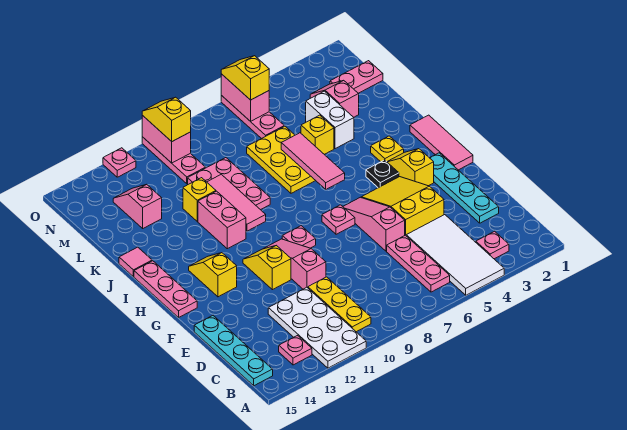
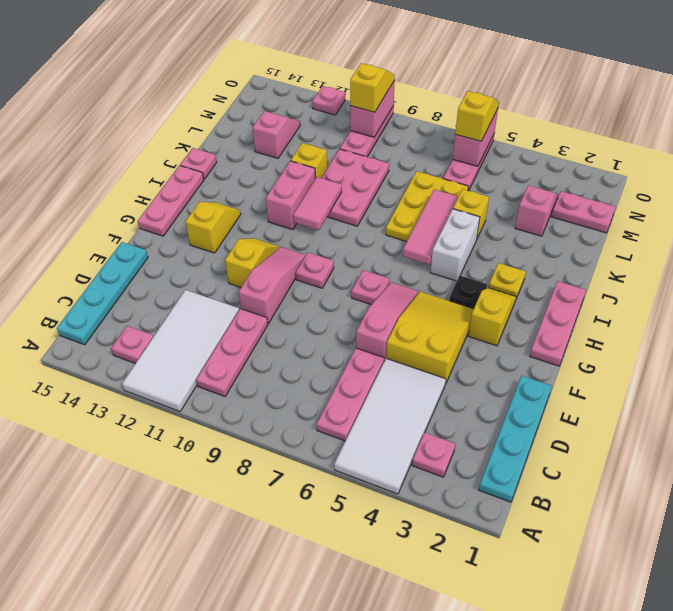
white plate A11:D12 level 1 -> white tile A11:D12 level 1
yellow plate B10:D10 level 1 -> pink plate B10:D10 level 1
cyan plate D2:G2 level 1 -> cyan plate B1:E1 level 1
pink tile G1:I1 level 1 -> pink plate G1:I1 level 1
pink tile I10:K10 level 2 -> pink tile I10:J10 level 2
pink tile J15 level 1 -> pink plate J15 level 1
white brick K4:L4 level 1 -> white brick I5:J5 level 1

